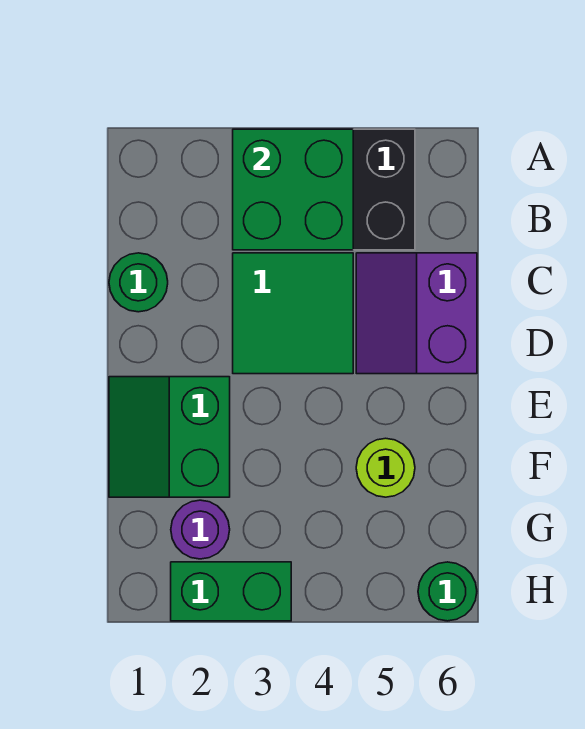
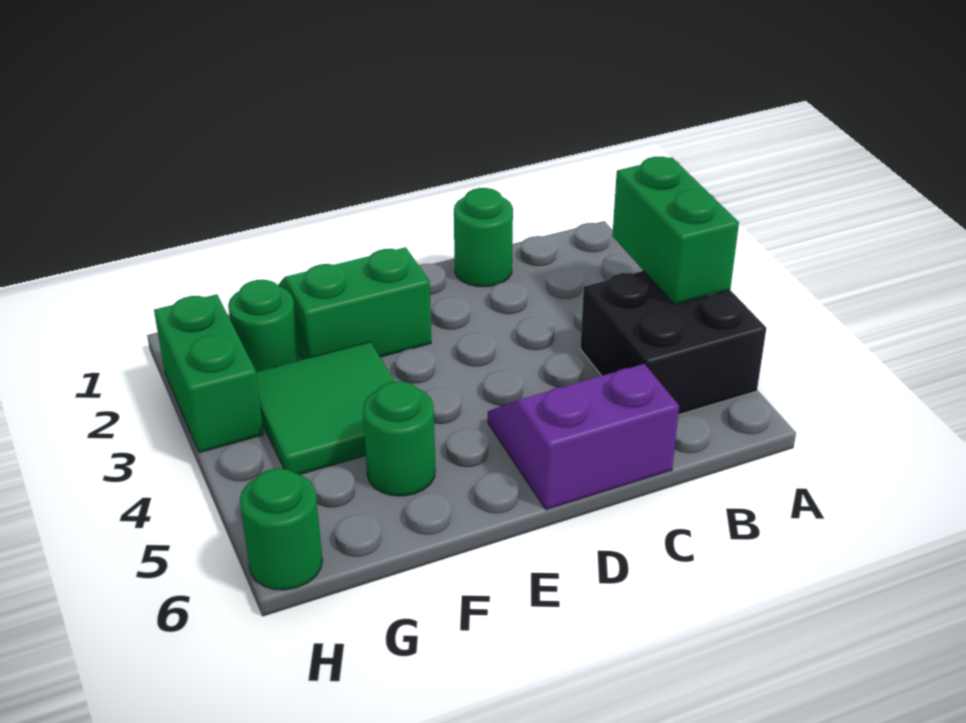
green brick A3:B4 level 2 -> green brick A3:A4 level 2
green tile C3:D4 level 1 -> green tile F3:G4 level 1
lime round brick F5 level 1 -> green round brick F5 level 1
purple round brick G2 level 1 -> green round brick G2 level 1

